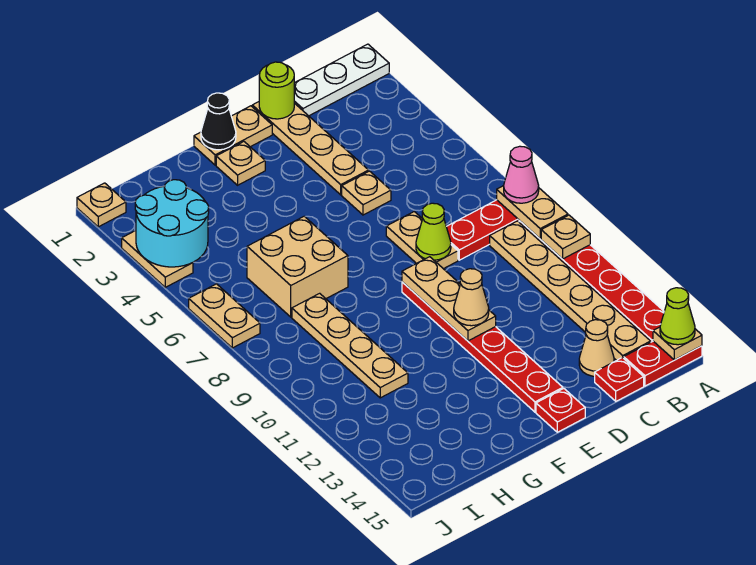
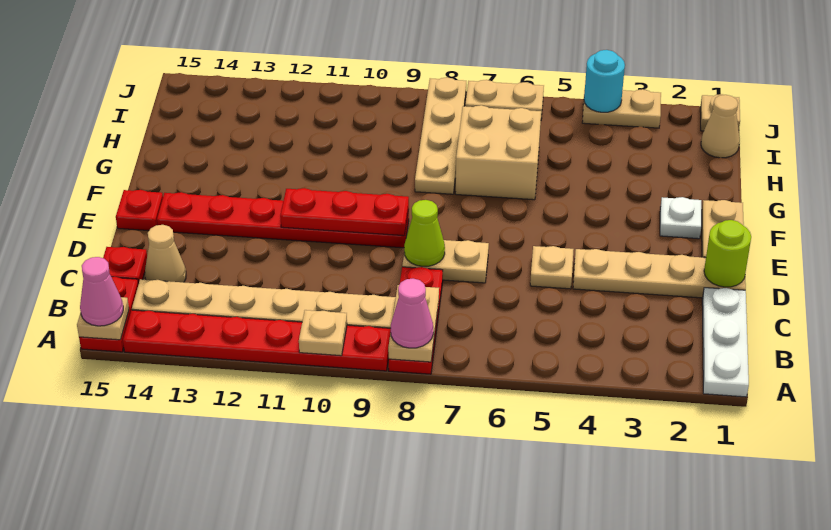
tan plate A8:A9 level 2 -> tan plate A8:B8 level 2
lime cone A15 level 3 -> pink cone A15 level 3
tan plate E9:E11 level 2 -> red plate E9:E11 level 2
tan cone E11 level 3 -> tan cone I1 level 1
black cone F1 level 2 -> none
tan plate F2 level 1 -> white plate F2 level 1
tan plate H8:H11 level 1 -> tan plate G8:J8 level 1
cyan round brick I3:J4 level 2 -> cyan round brick J4 level 2

